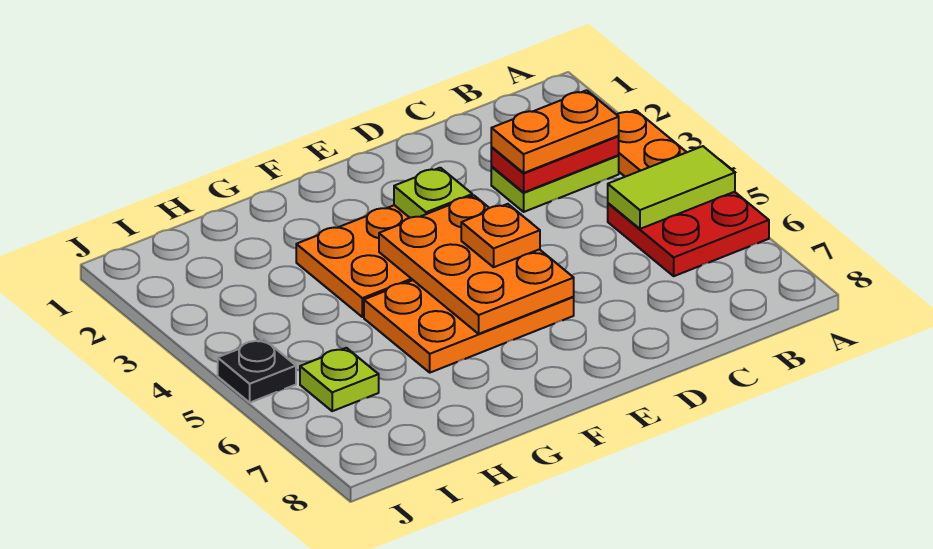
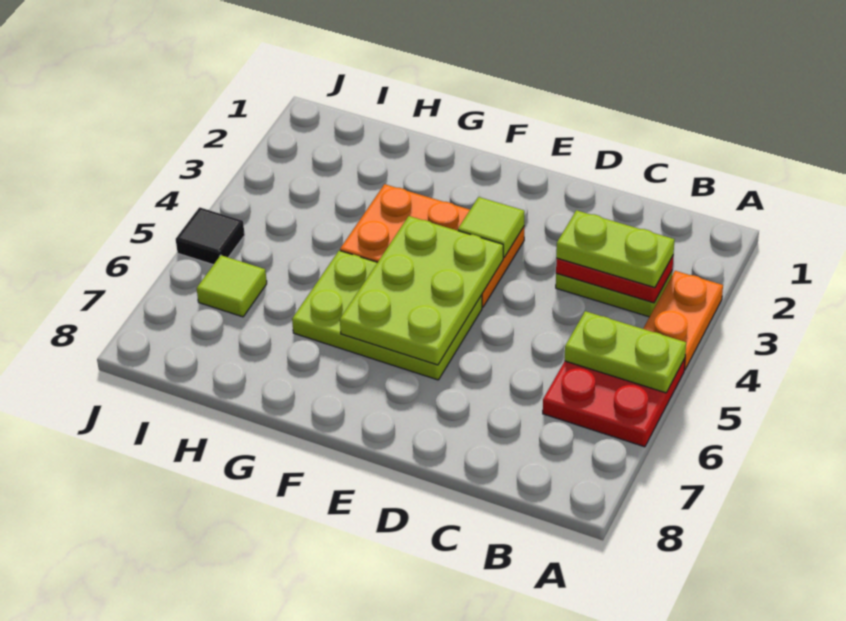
lime tile A5:B5 level 2 -> lime plate A5:B5 level 2
orange plate B3:C3 level 3 -> lime plate B3:C3 level 3
lime plate E3 level 2 -> lime tile E3 level 2
orange plate E4:F6 level 2 -> lime plate E4:F6 level 2
orange plate E5:G6 level 1 -> lime plate E5:G6 level 1
orange plate E5 level 3 -> none
lime plate I6 level 1 -> lime tile I6 level 1
black plate J5 level 1 -> black tile J5 level 1

